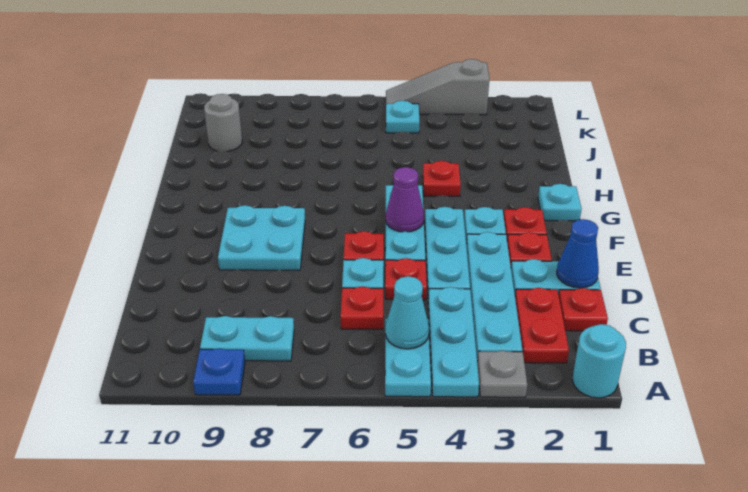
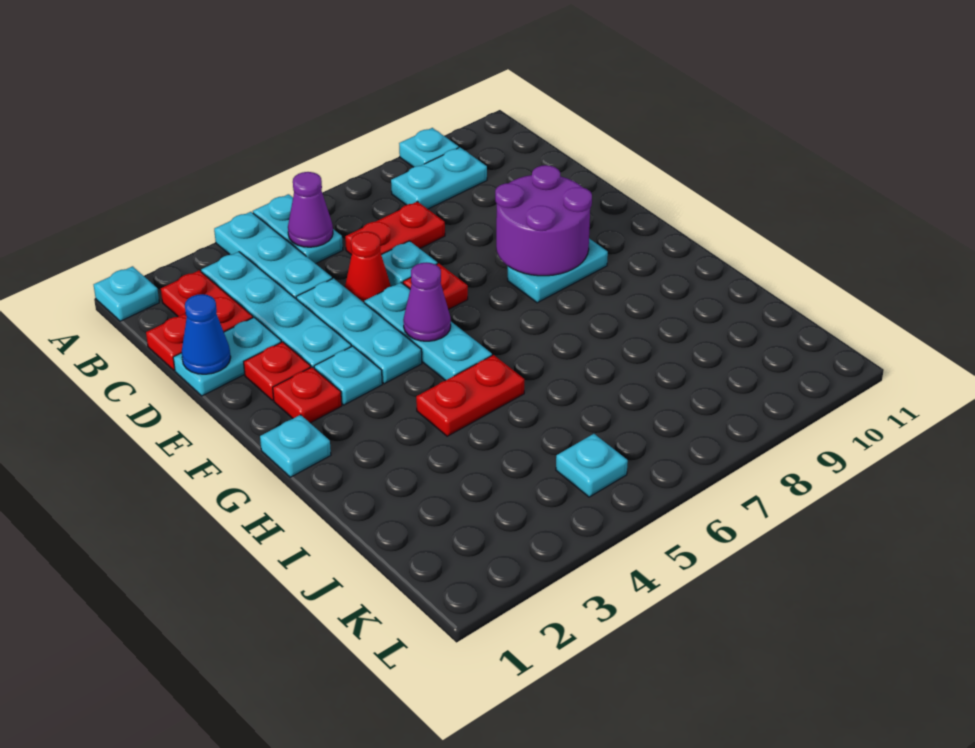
cyan round brick A1 level 1 -> cyan plate A1 level 1
grey plate A3 level 1 -> none
blue plate A9 level 1 -> cyan plate A9 level 1
cyan cone B5 level 2 -> purple cone B5 level 2
red plate C6 level 1 -> red plate C6:C7 level 1
red plate D5 level 1 -> red cone D5 level 1
cyan plate E8:F9 level 1 -> cyan plate F8:F9 level 1
none -> purple round brick E8:F9 level 2
red plate H4 level 1 -> red plate H4:H5 level 1
grey round brick J10 level 1 -> none
grey slope L3:L5 level 1 top 3 -> none

